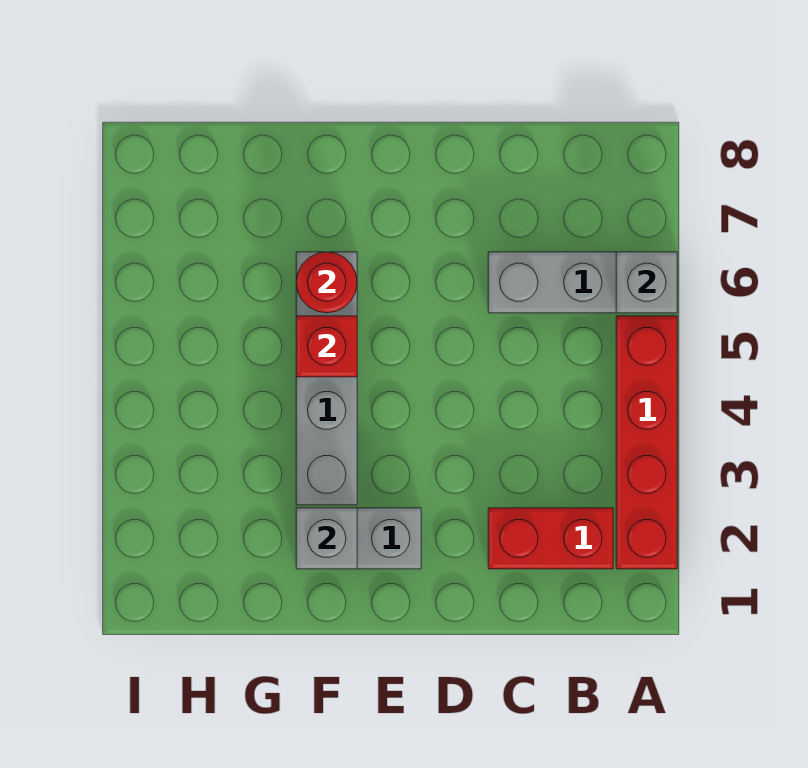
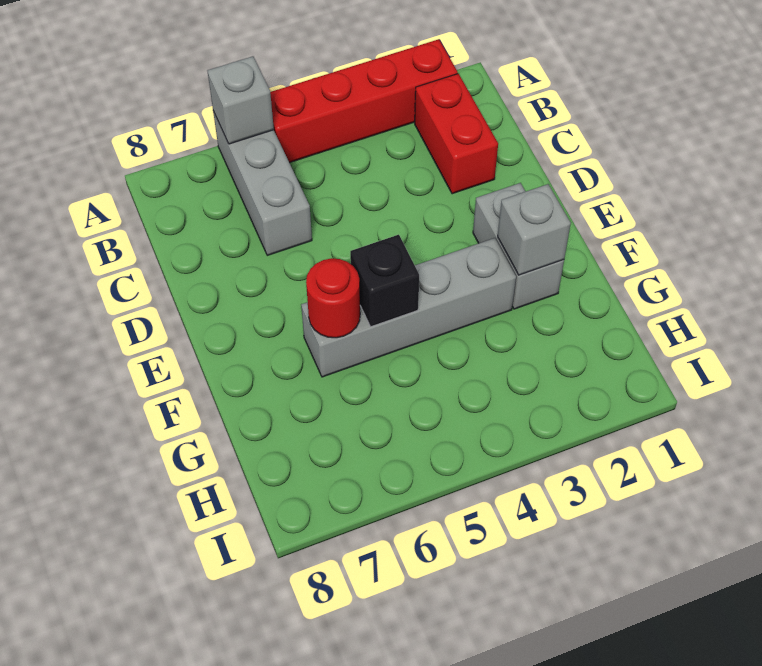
red brick F5 level 2 -> black brick F5 level 2

